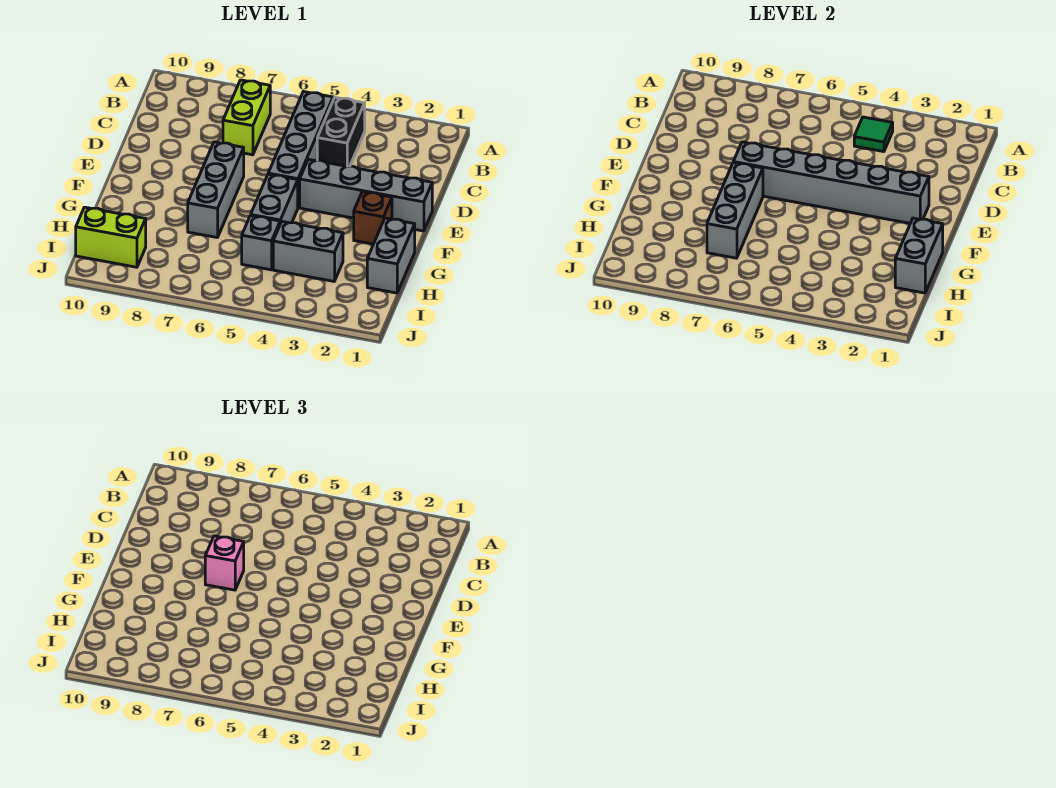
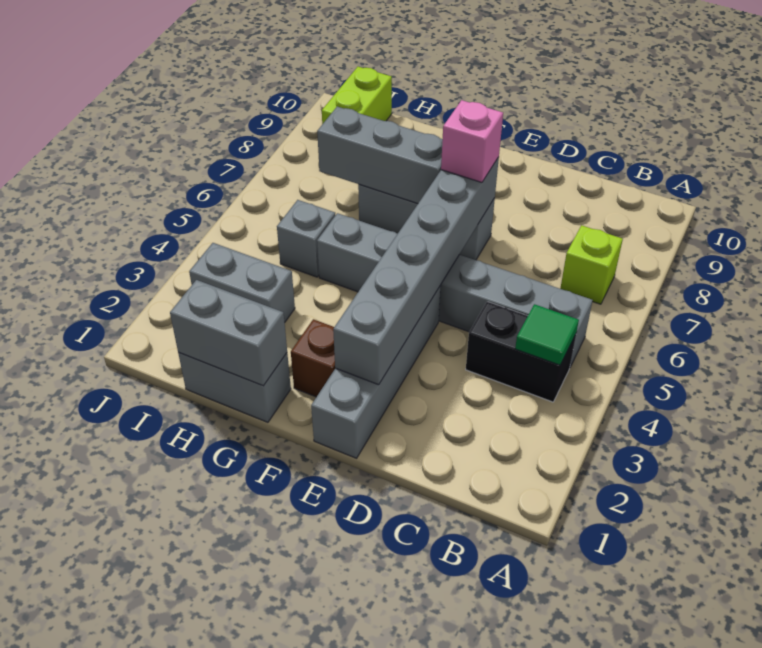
lime brick B7:C7 level 1 -> lime brick B7 level 1
grey brick H3:H4 level 1 -> grey brick H3:I3 level 1

